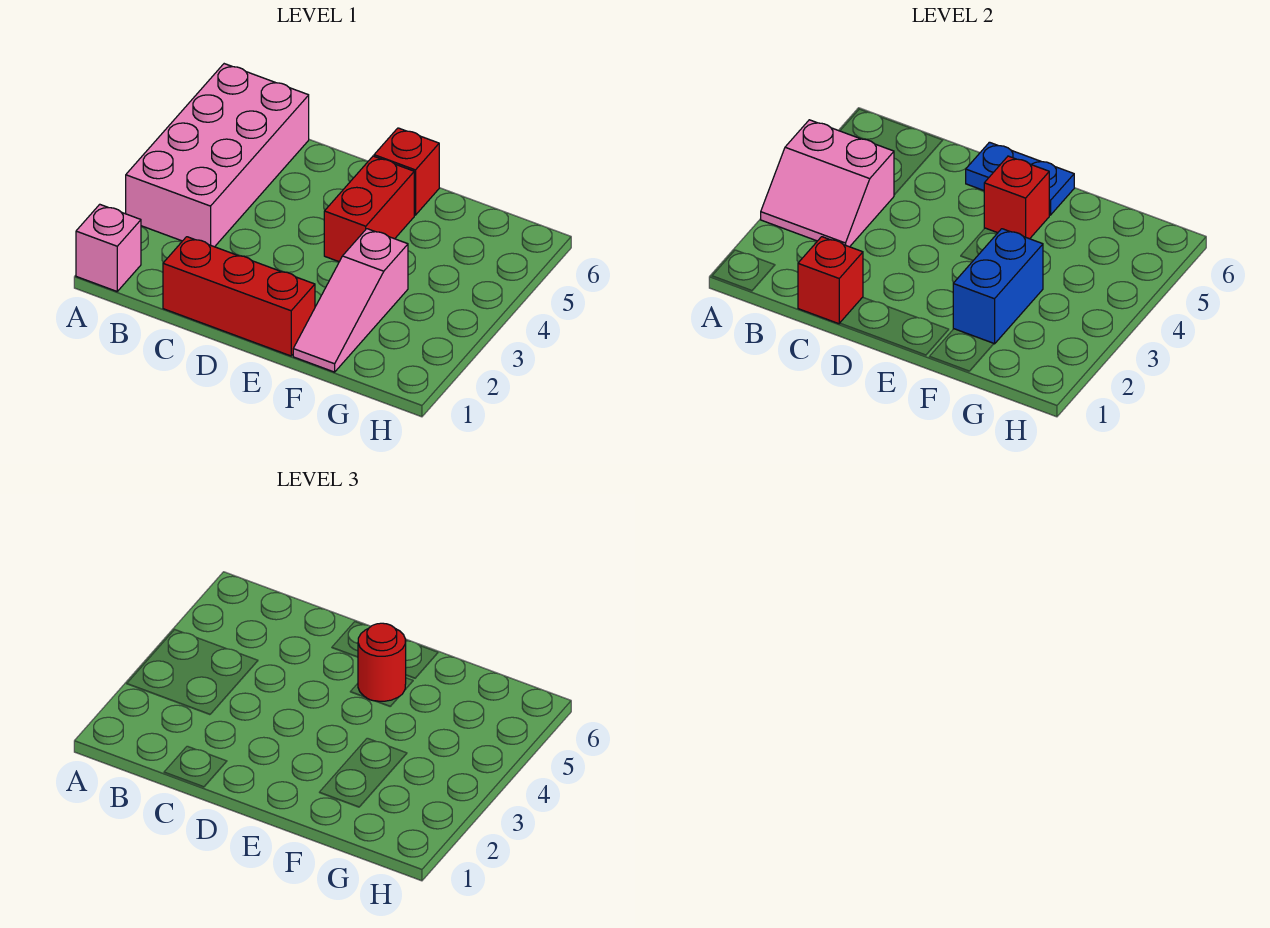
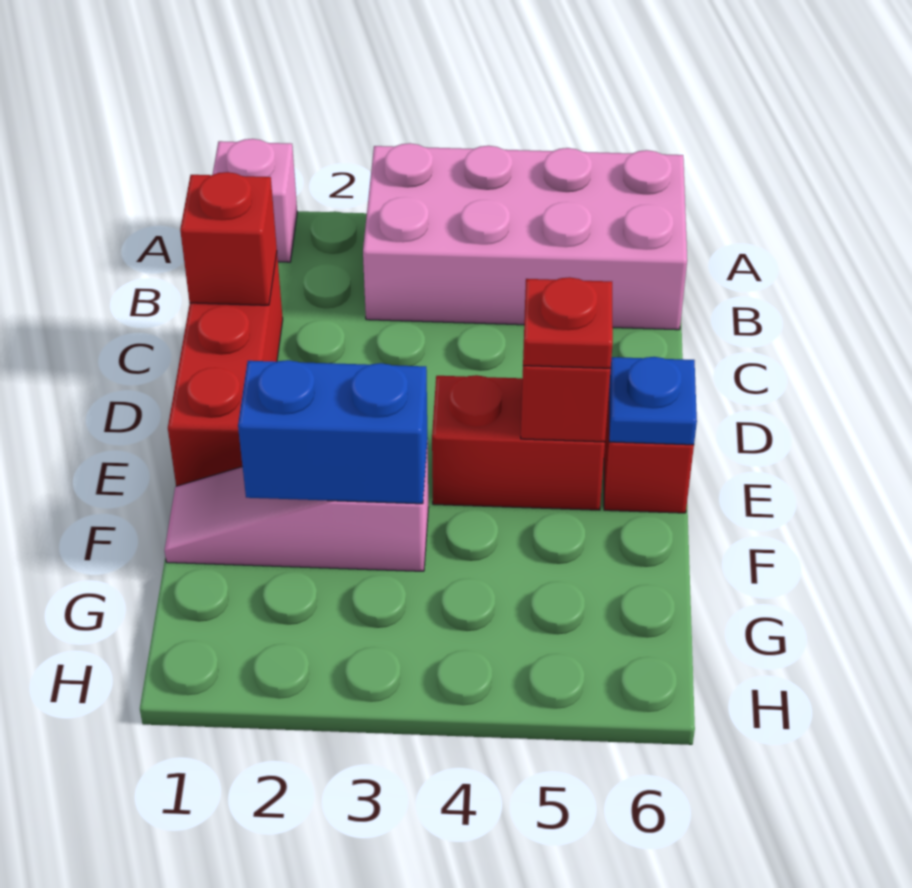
pink slope A3:B4 level 2 top 4 -> none
blue plate D6:E6 level 2 -> blue plate E6 level 2
red round brick E5 level 3 -> red plate E5 level 3

